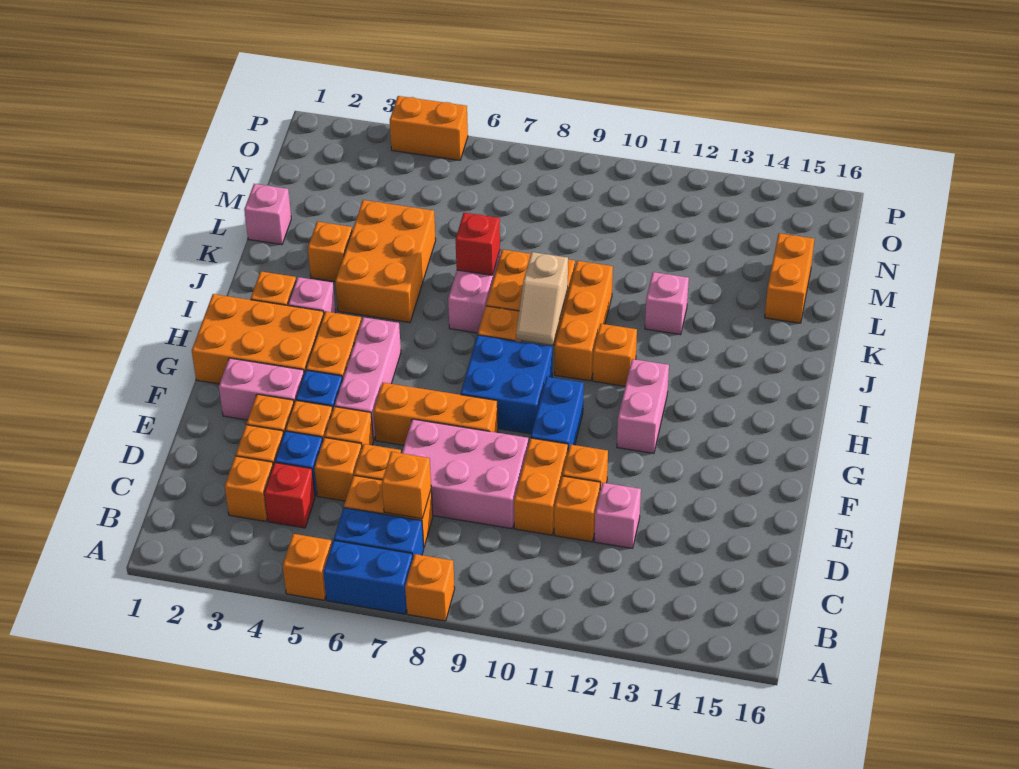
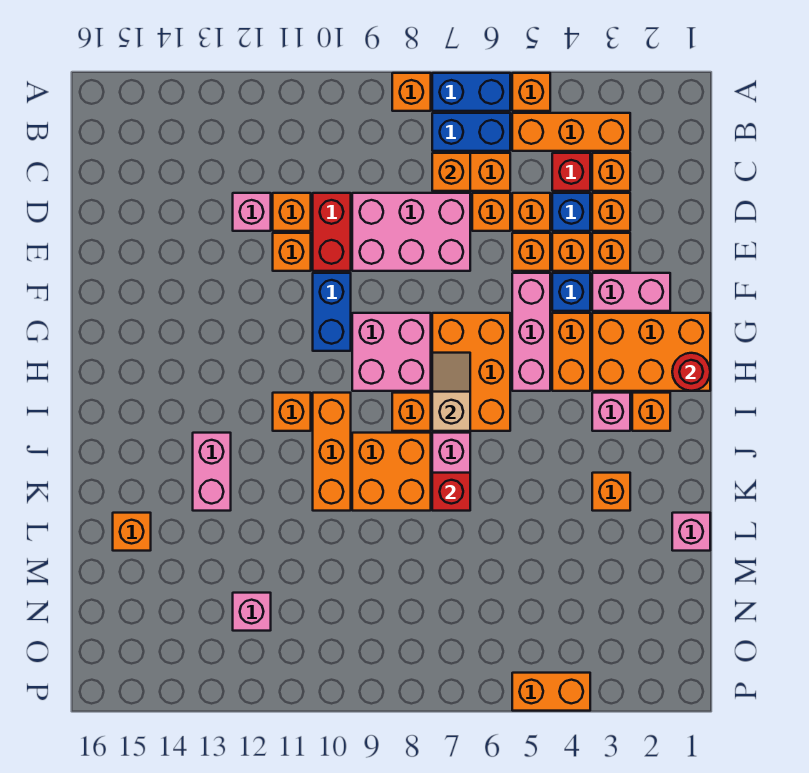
orange brick D10:E10 level 1 -> red brick D10:E10 level 1
orange brick F6:F8 level 1 -> orange brick B3:B5 level 1
blue brick G8:H9 level 1 -> pink brick G8:H9 level 1
pink brick G12:H12 level 1 -> pink brick J13:K13 level 1
none -> red round brick H1 level 2
tan slope I9:J9 level 2 top J -> tan slope H7:I7 level 2 top I
orange brick J4:L5 level 1 -> orange brick G6:I7 level 1
pink brick K12 level 1 -> pink brick N12 level 1
orange brick L15:M15 level 1 -> orange brick L15 level 1

